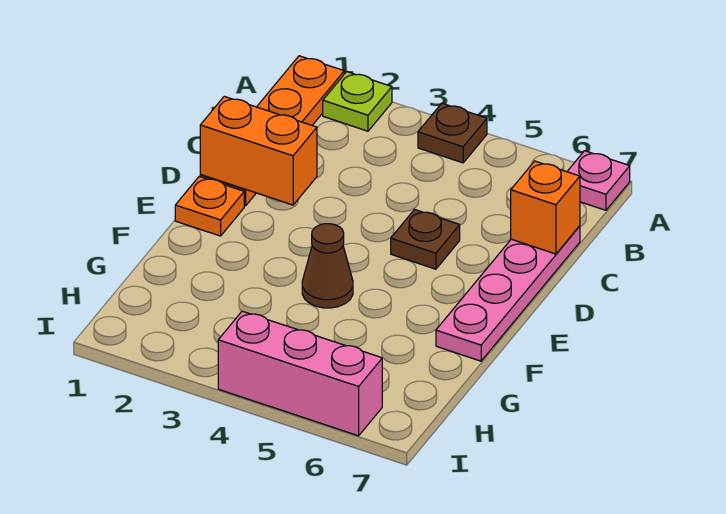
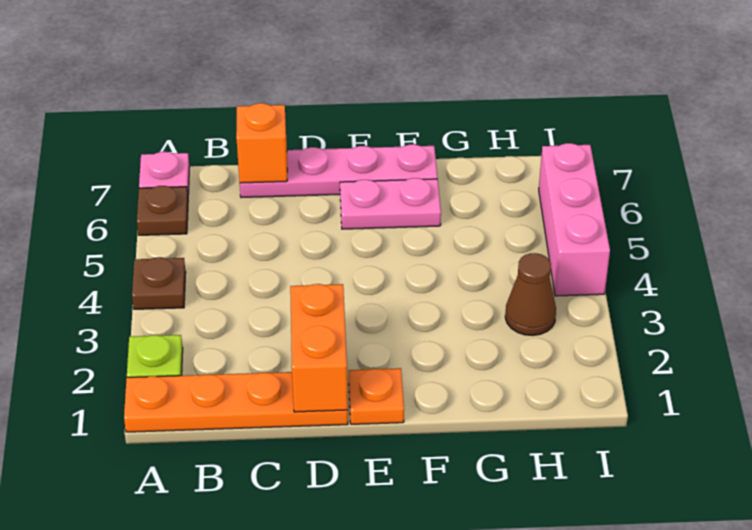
brown plate D5 level 1 -> brown plate A6 level 1
none -> pink plate E6:F6 level 1
brown cone F4 level 1 -> brown cone H3 level 1

